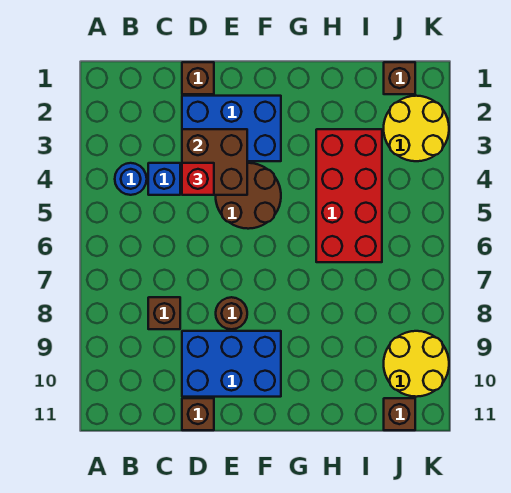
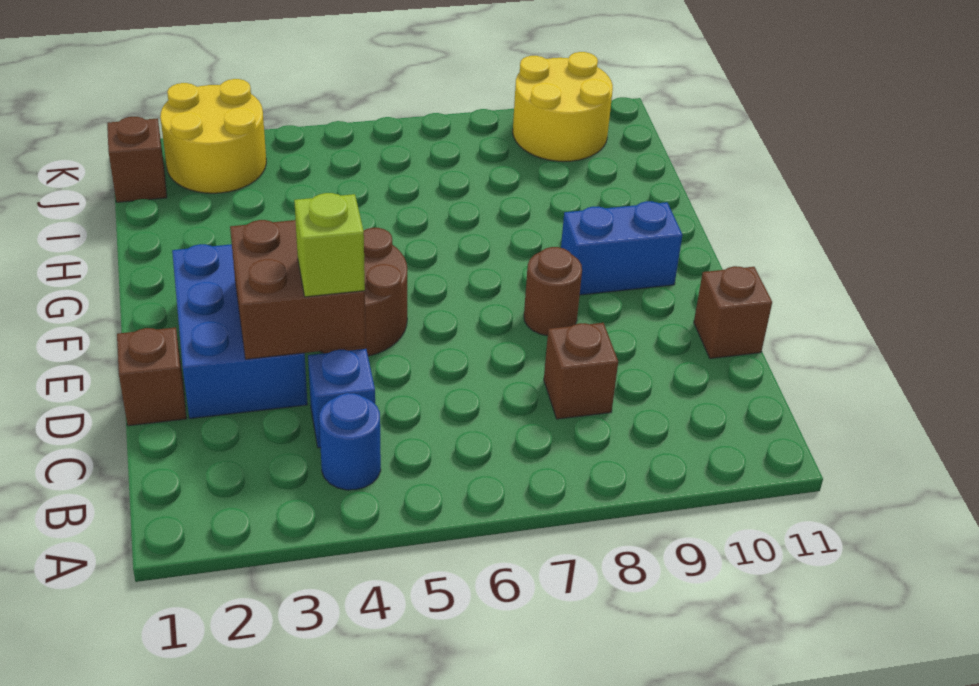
red brick D4 level 3 -> lime brick D4 level 3
blue brick D9:F10 level 1 -> blue brick F9:F10 level 1
red brick H3:I6 level 1 -> none
brown brick J11 level 1 -> none

